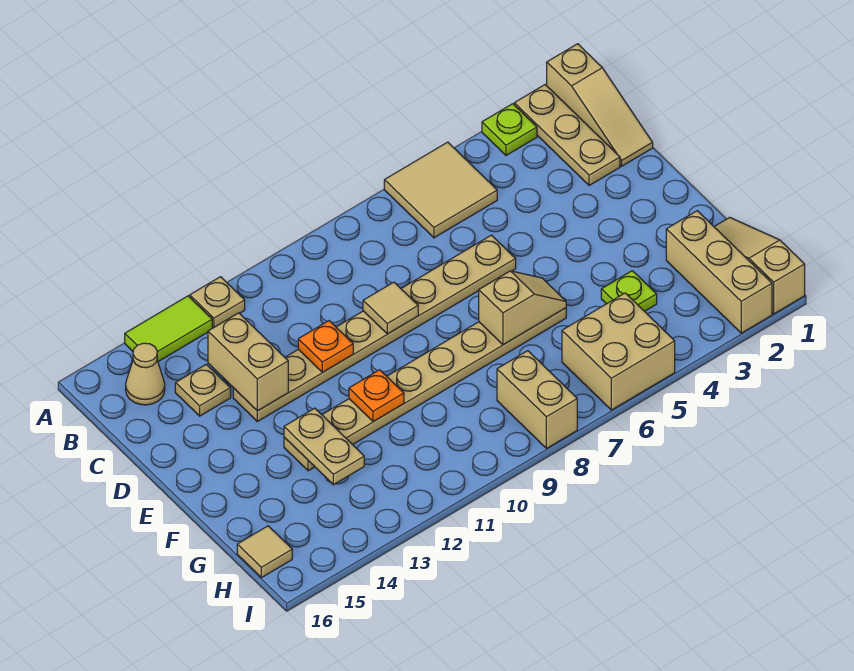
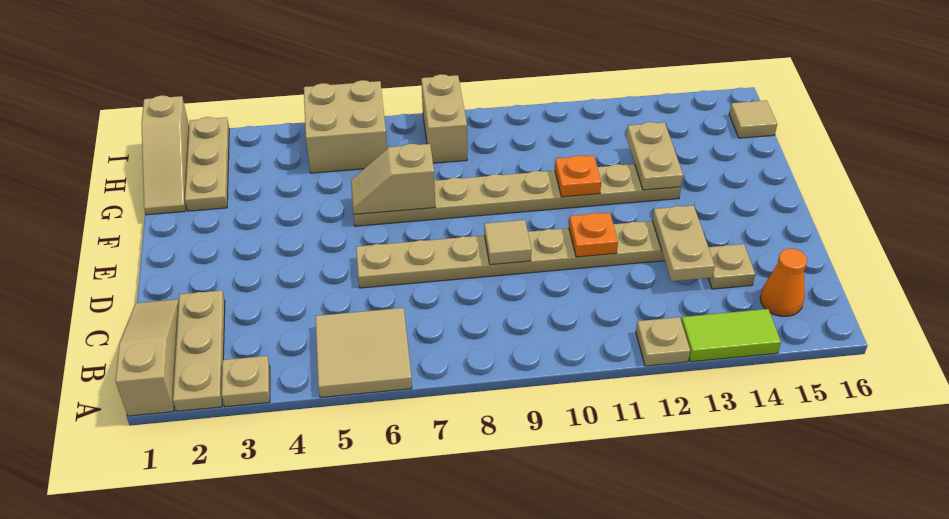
lime plate A3 level 1 -> tan plate A3 level 1
tan cone B15 level 1 -> orange cone B15 level 1
tan brick C13:D13 level 2 -> tan plate C13:D13 level 2
tan brick G2:I2 level 1 -> tan plate G2:I2 level 1
lime plate G4 level 1 -> none

